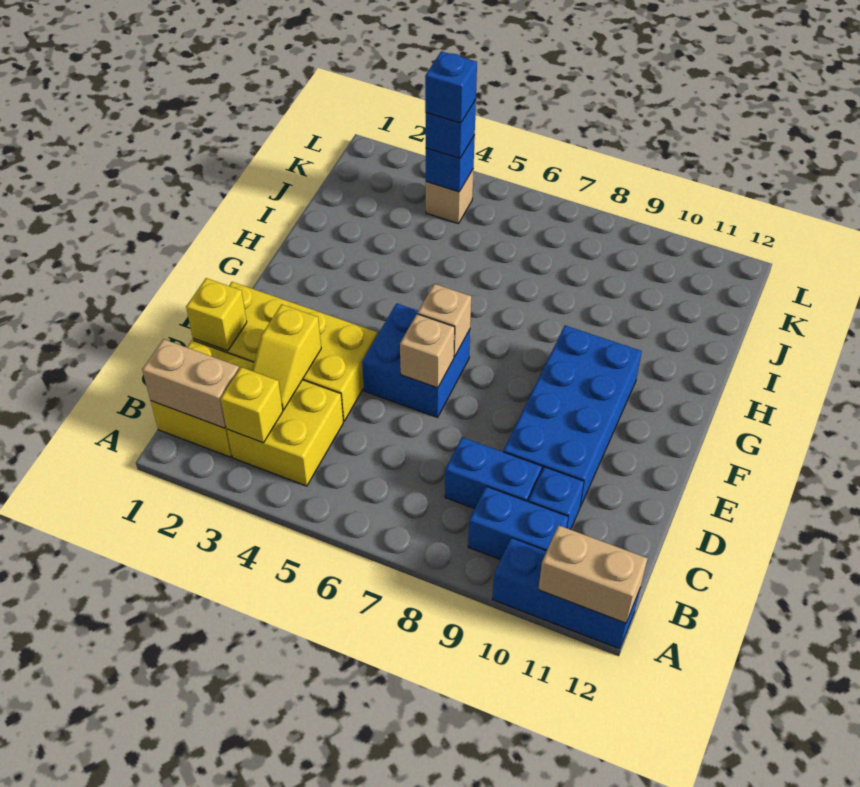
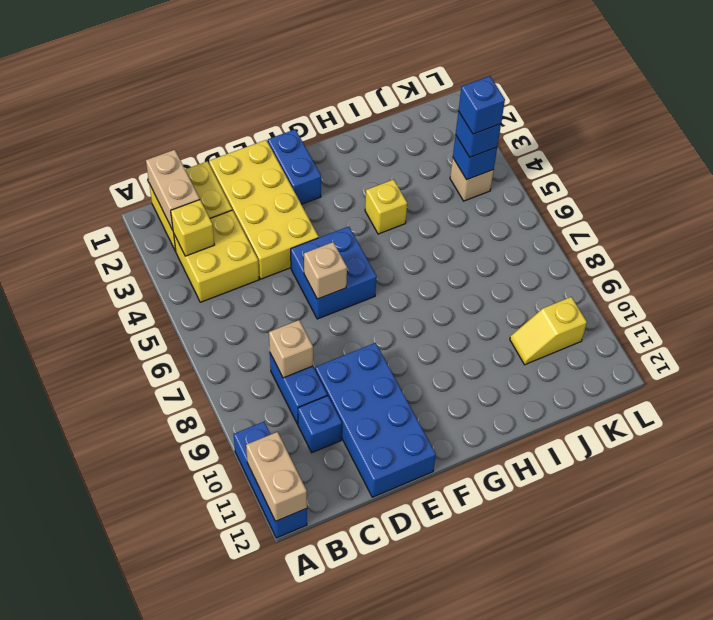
blue brick B9:B10 level 1 -> blue brick F1:F2 level 1
yellow slope C3:D3 level 2 top D -> yellow slope J10:K10 level 1 top K
yellow brick D1 level 2 -> yellow brick H4 level 1
blue brick D9:G10 level 1 -> blue brick D9:E12 level 1
tan brick F6 level 2 -> tan brick C8 level 2

